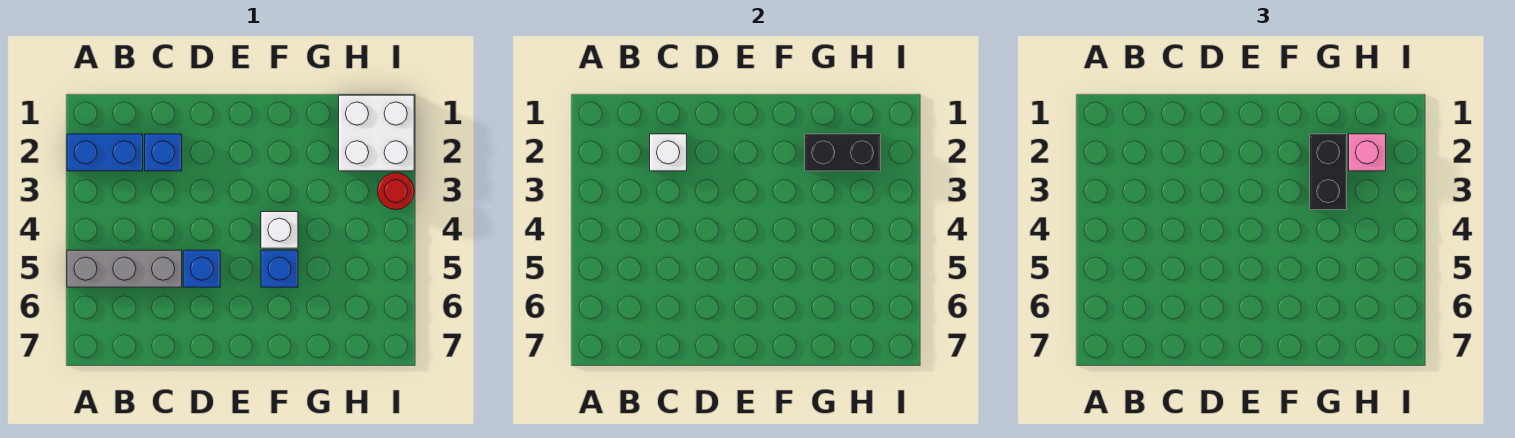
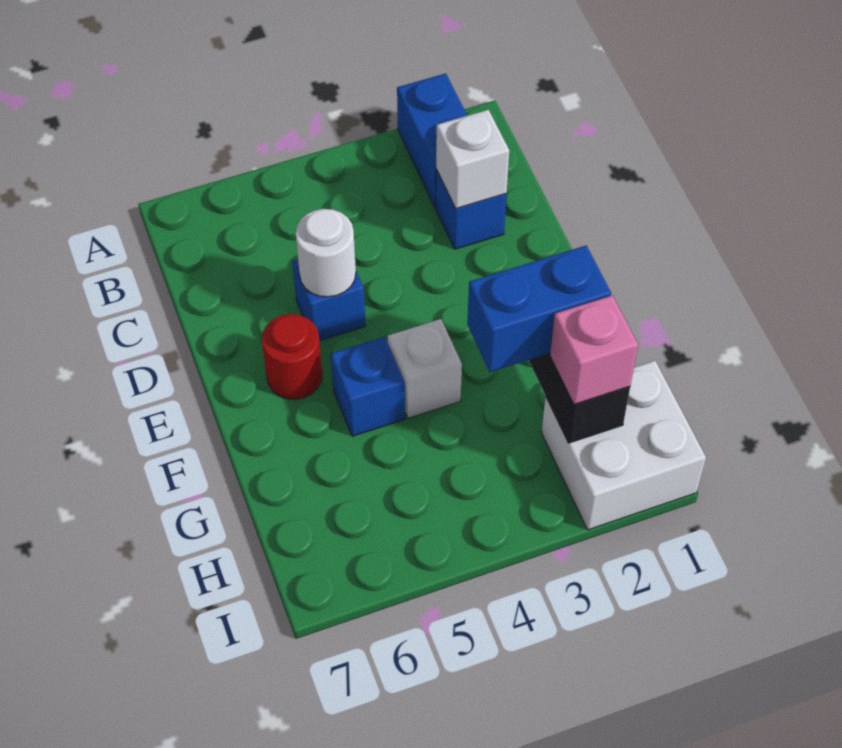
grey brick A5:C5 level 1 -> none
none -> white round brick D5 level 2
black brick G2:G3 level 3 -> blue brick G2:G3 level 3
red round brick I3 level 1 -> red round brick E6 level 1

